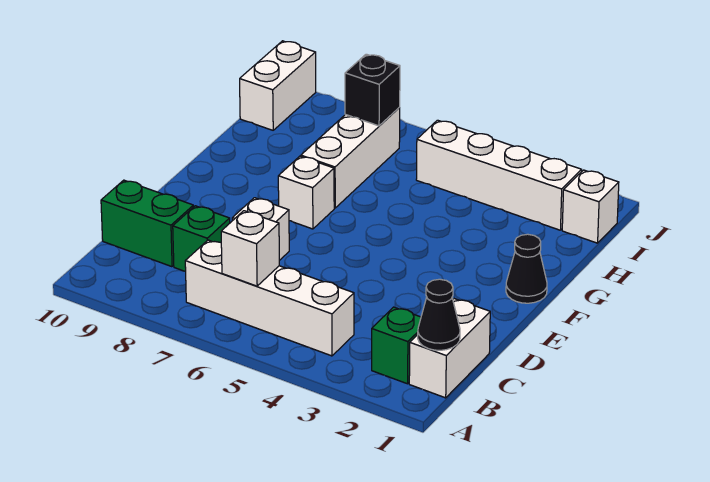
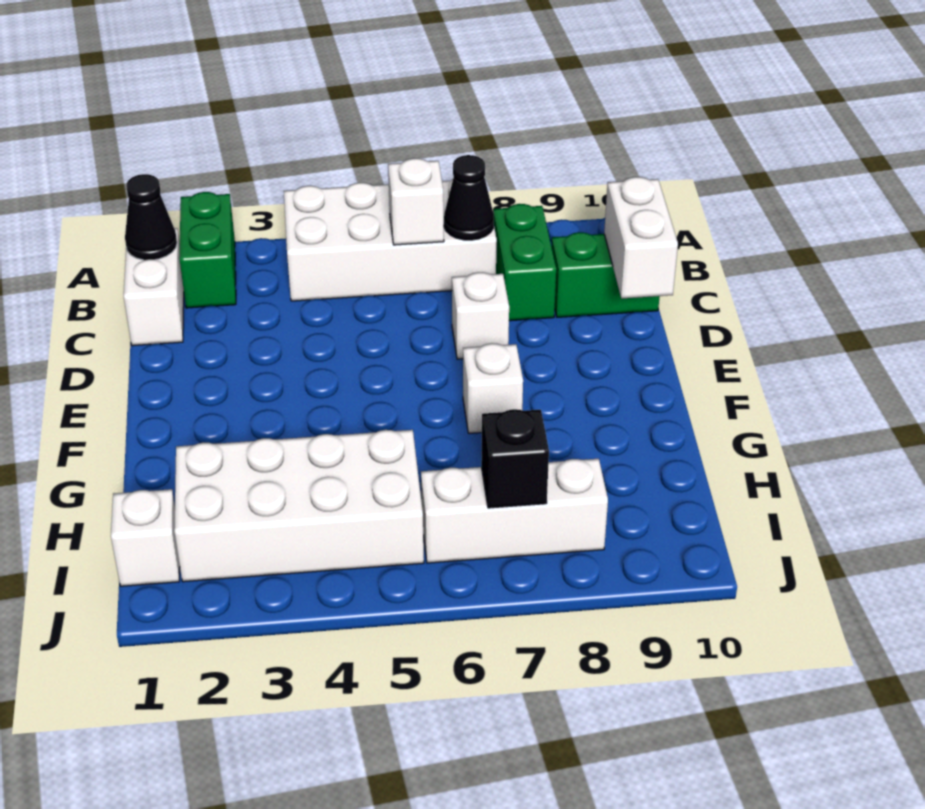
green brick B2 level 1 -> green brick A2:B2 level 1
white brick B4:B7 level 1 -> white brick A4:B7 level 1
green brick C8 level 1 -> green brick B8:C8 level 1
black cone F1 level 1 -> black cone B7 level 2
white brick G7:I7 level 1 -> white brick I6:I8 level 1
white brick I2:I5 level 1 -> white brick H2:I5 level 1
white brick I10:J10 level 1 -> white brick C10:D10 level 2

